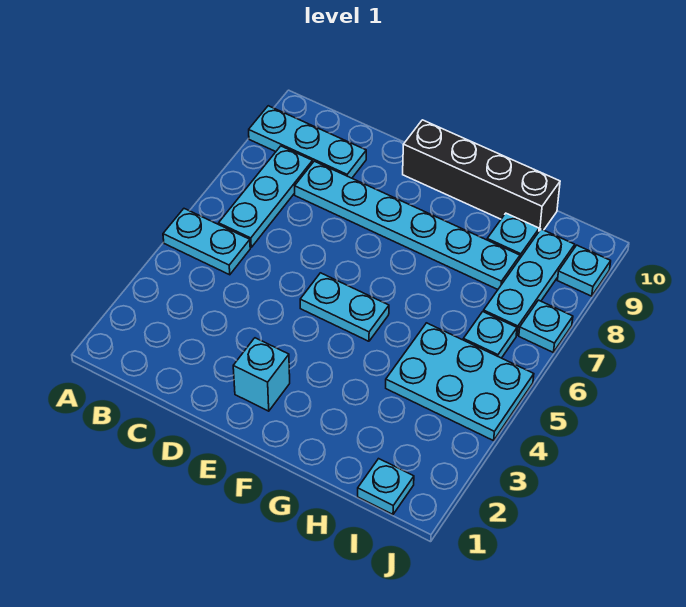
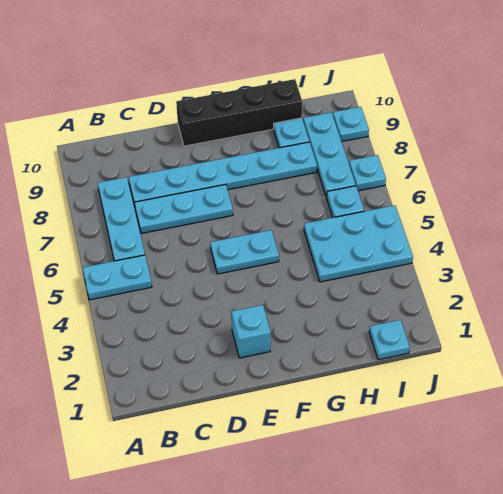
cyan plate A9:C9 level 1 -> cyan plate C7:E7 level 1

